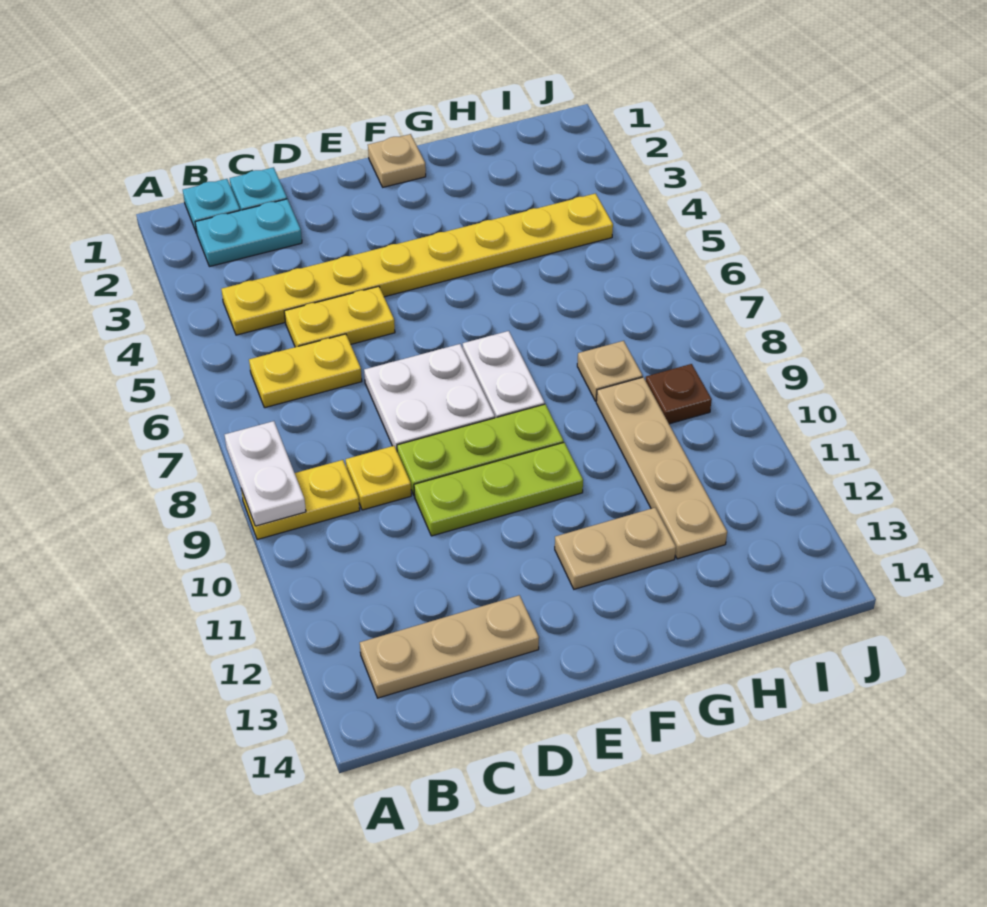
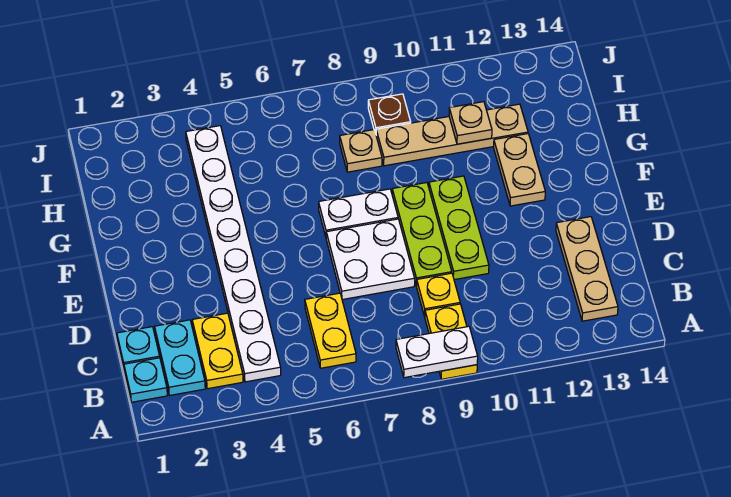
yellow plate B4:I4 level 1 -> white plate B4:I4 level 1
yellow plate C5:D5 level 1 -> yellow plate B3:C3 level 1
tan plate F1 level 1 -> tan plate H11 level 2

